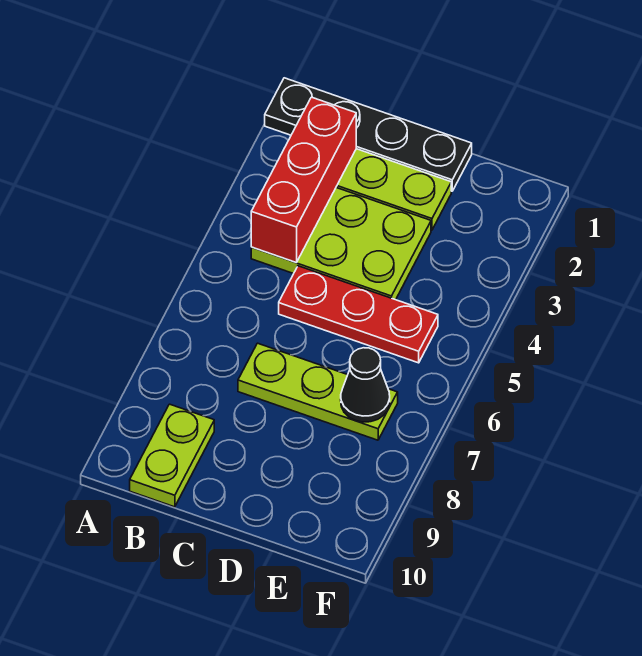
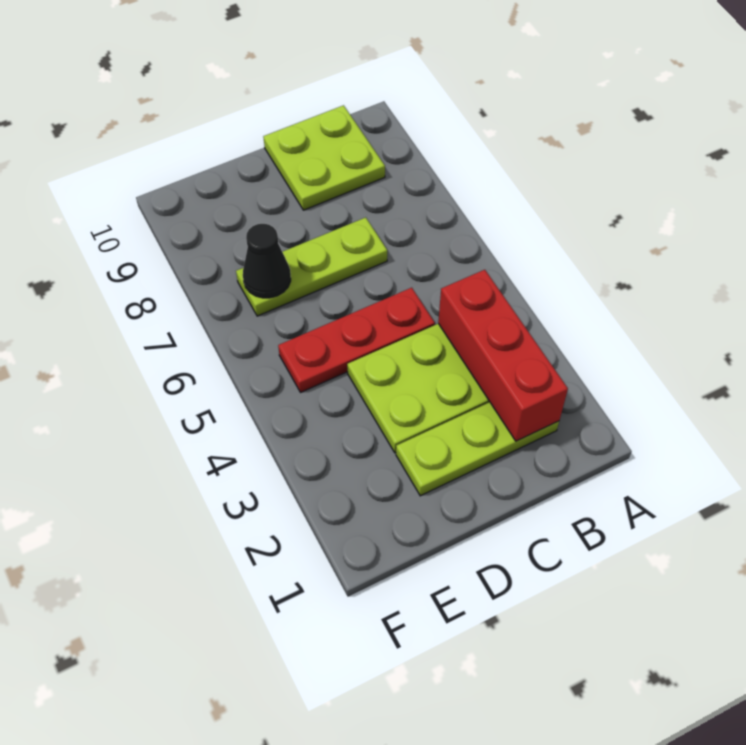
black plate A1:D1 level 1 -> none
lime plate B9:B10 level 1 -> lime plate B9:C10 level 1

